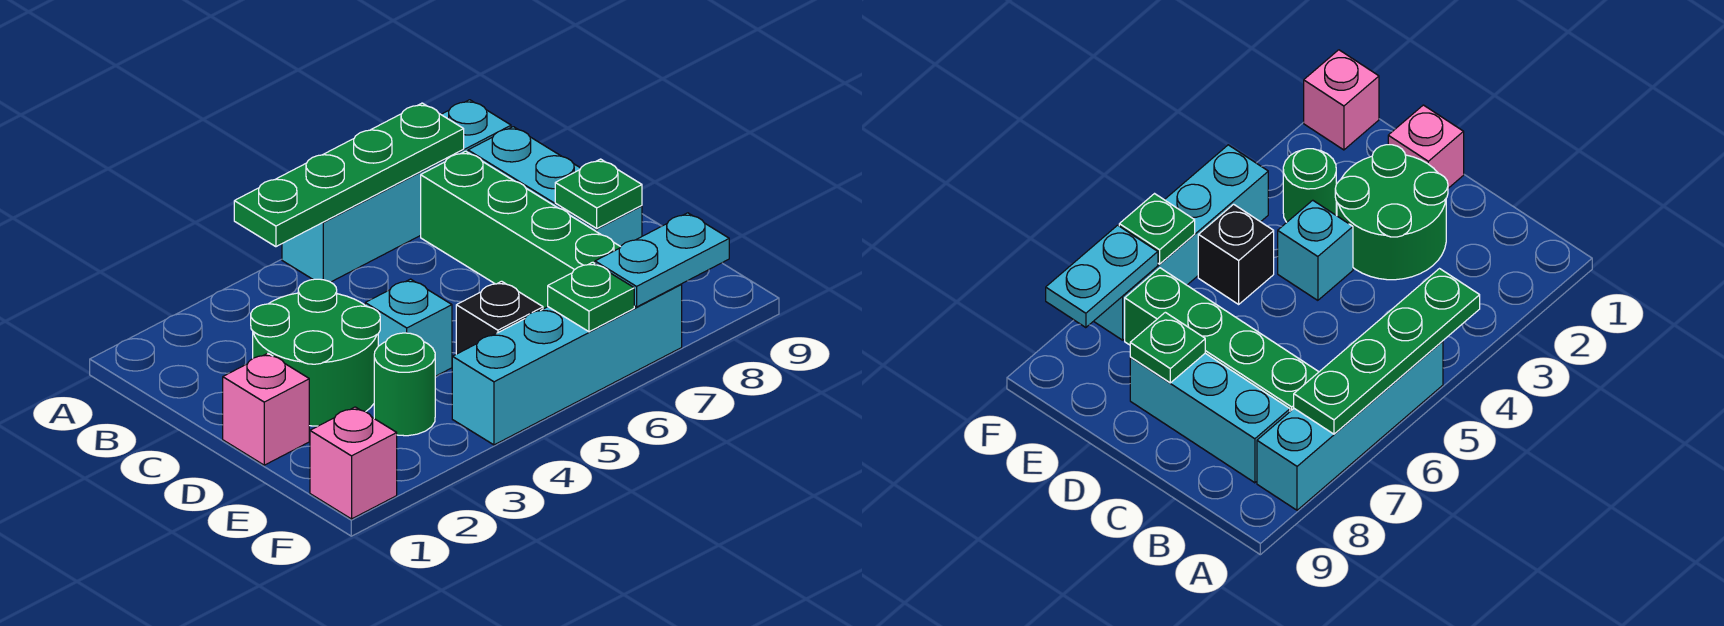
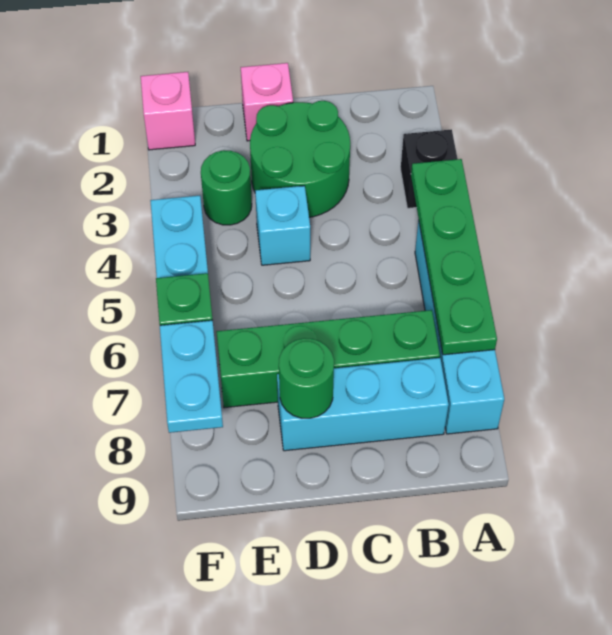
green plate D8 level 2 -> green round brick D8 level 2
black brick E5 level 1 -> black brick A3 level 1

